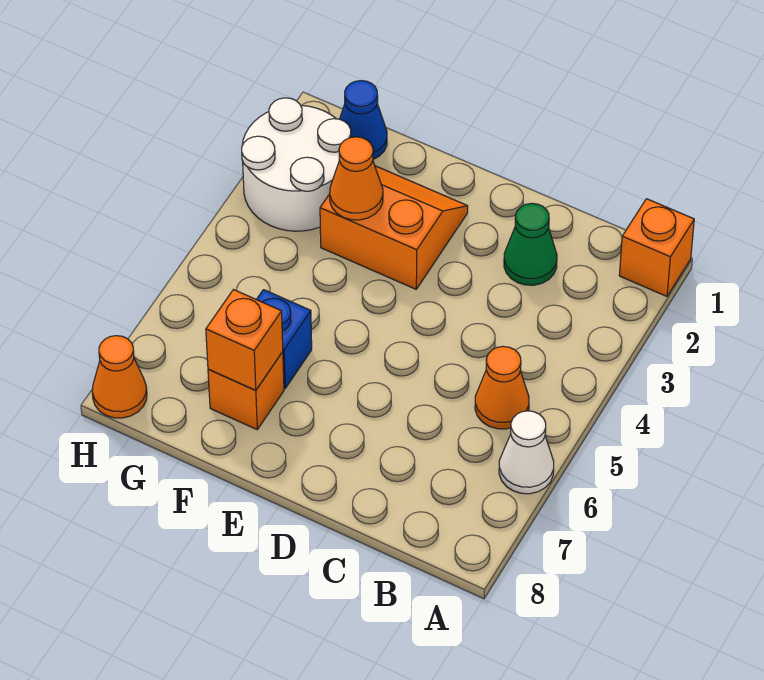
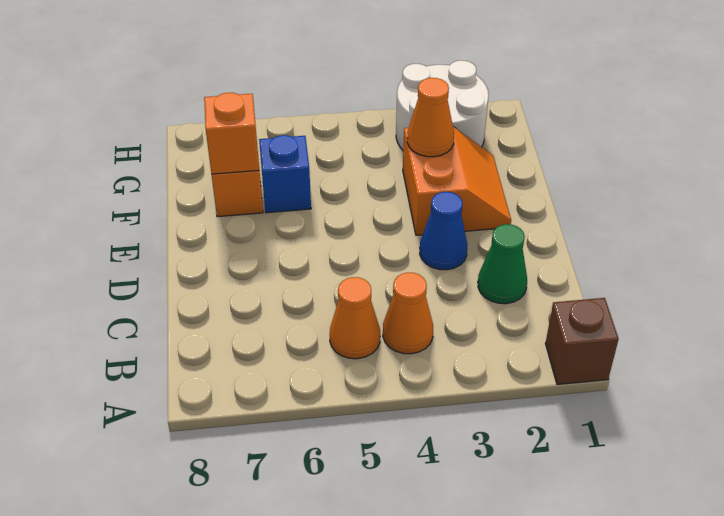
orange brick A1 level 1 -> brown brick A1 level 1
white cone A6 level 1 -> none
blue cone G1 level 1 -> blue cone D3 level 1
orange cone H8 level 1 -> orange cone B4 level 1

